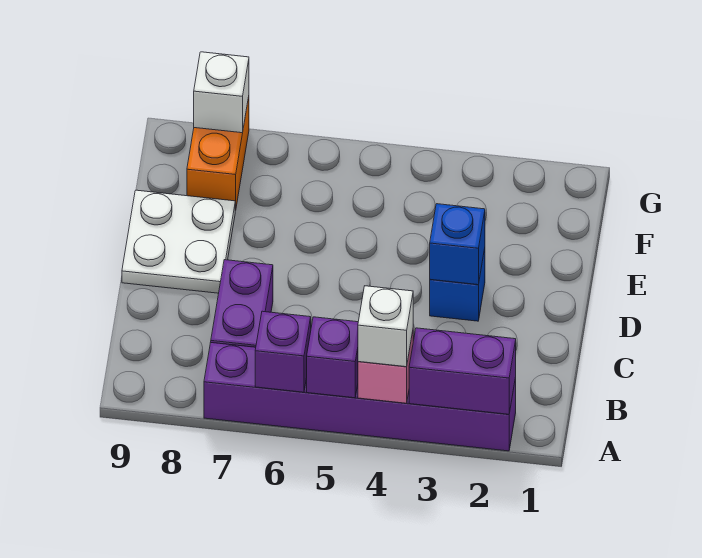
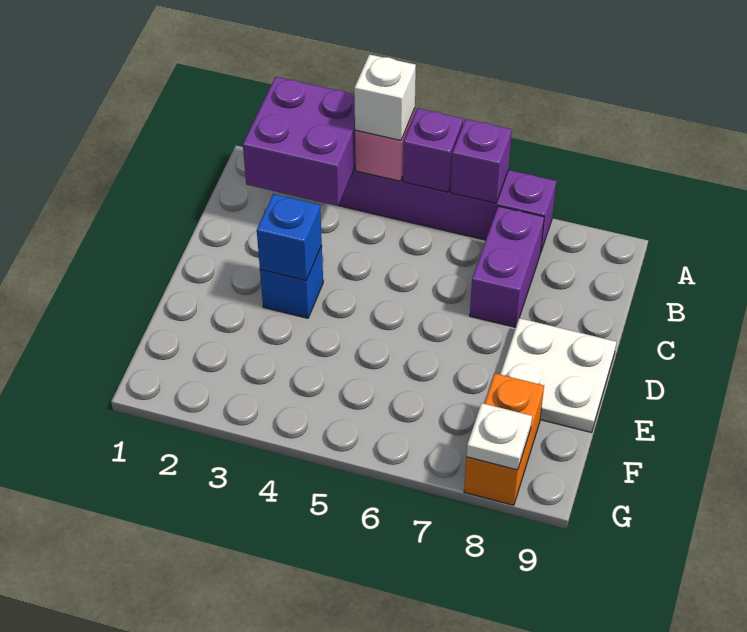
purple brick A2:A3 level 2 -> purple brick A2:B3 level 2
white brick G8 level 2 -> white plate G8 level 2

